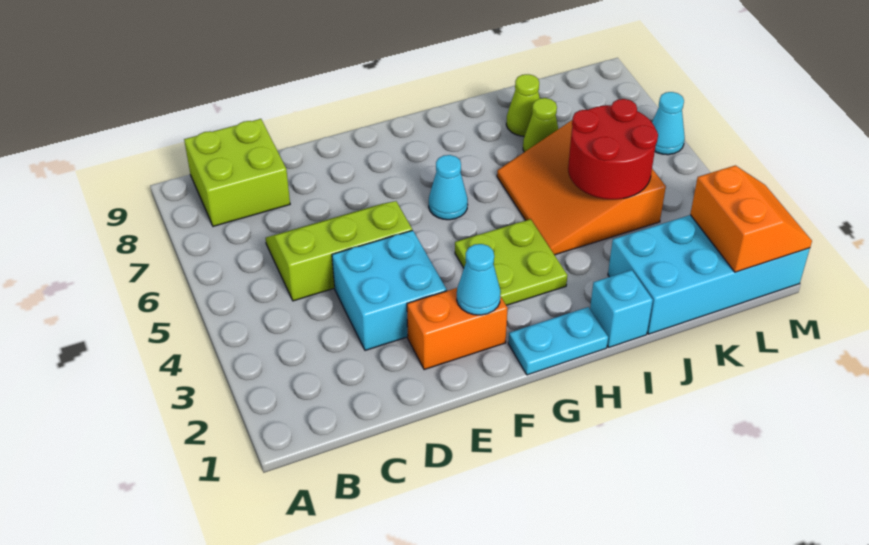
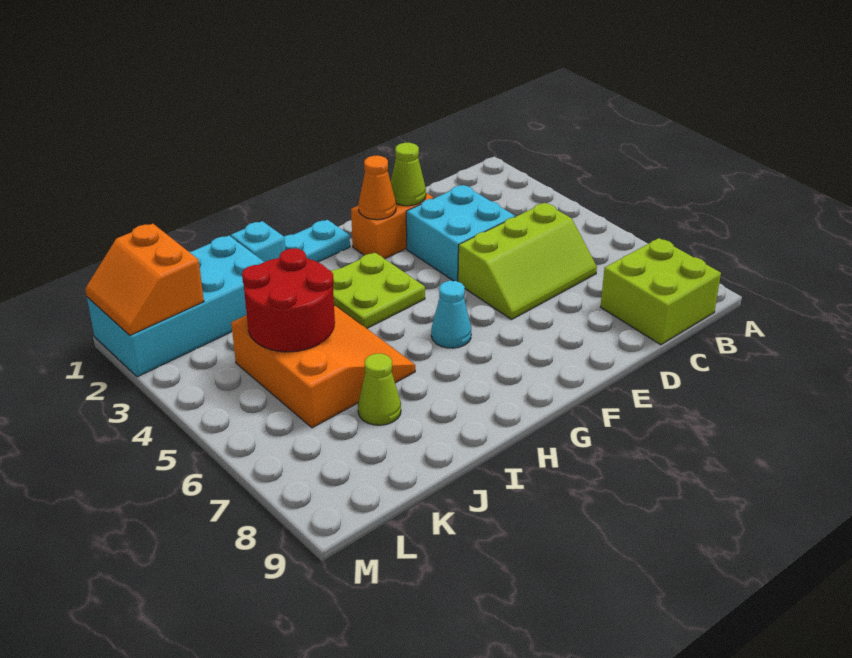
cyan cone F2 level 2 -> orange cone F2 level 2
lime cone J8 level 1 -> lime cone E2 level 2
cyan cone M6 level 1 -> none

